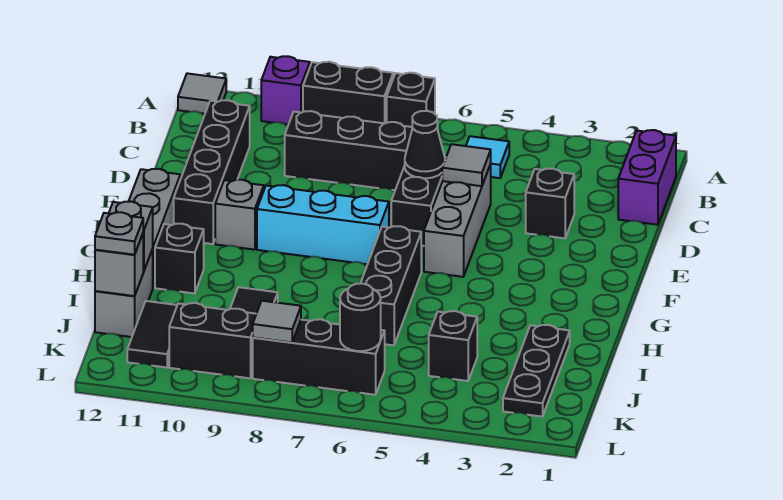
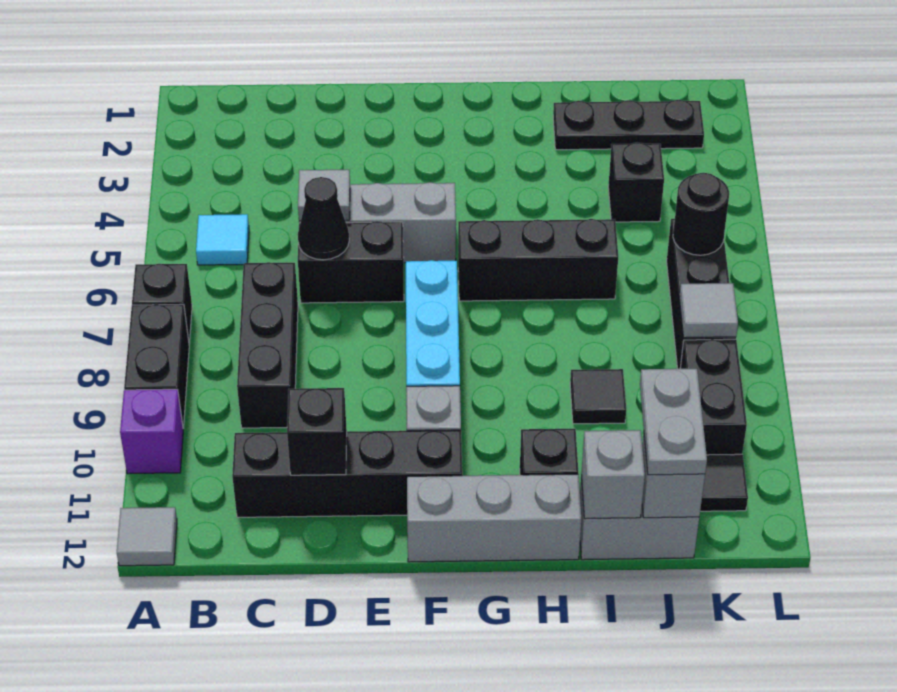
purple brick B1:C1 level 1 -> none
black brick D3 level 1 -> black brick D11 level 2
grey plate J12 level 3 -> grey plate J11:J12 level 3

